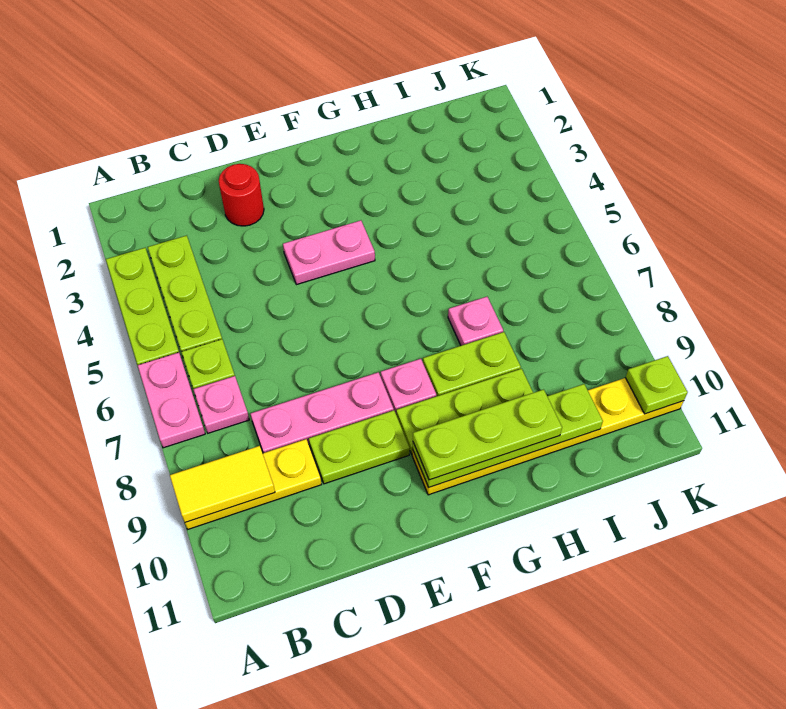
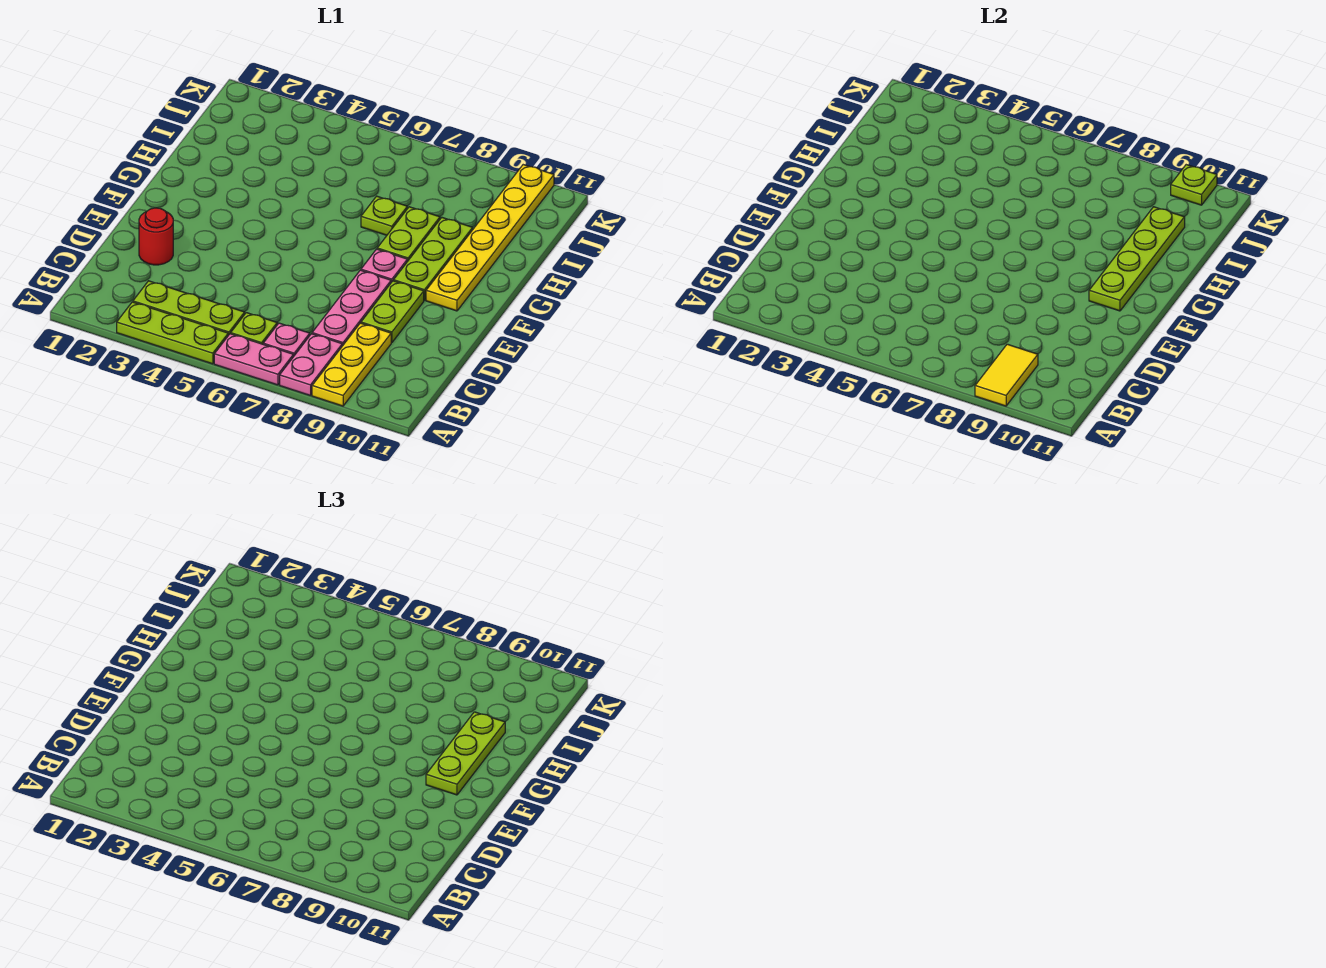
pink plate E4:F4 level 1 -> pink plate A8:B8 level 1
pink plate H7 level 1 -> lime plate H7 level 1

